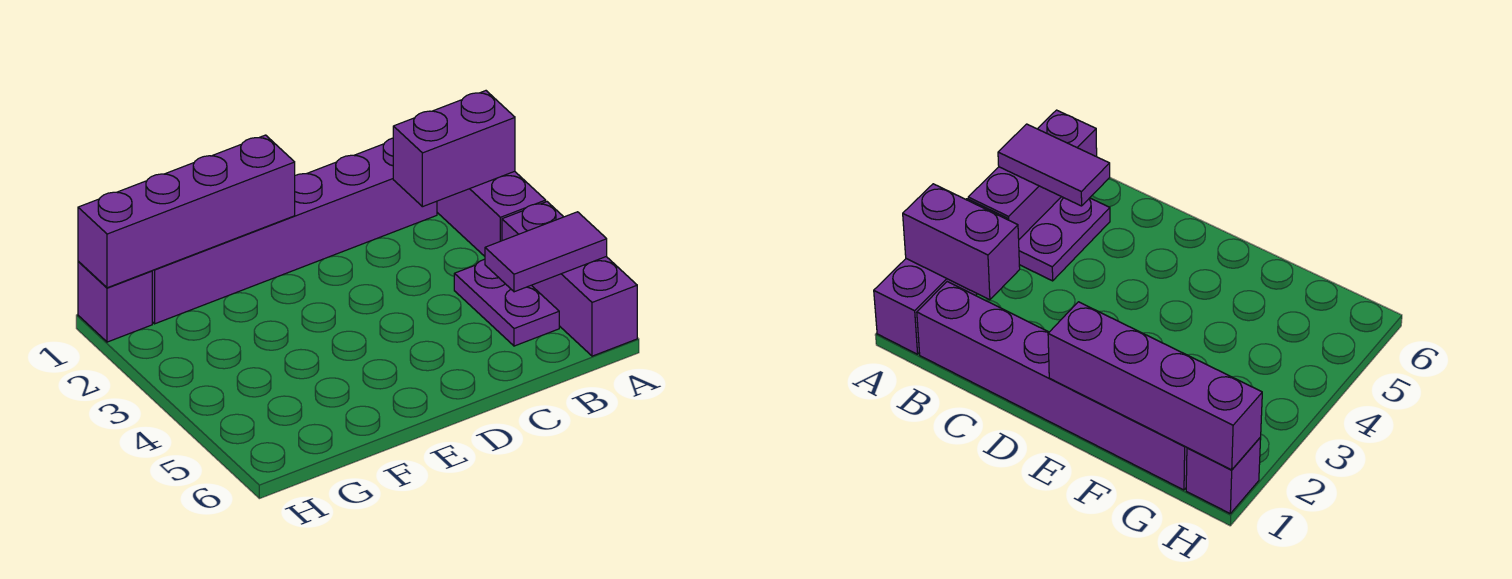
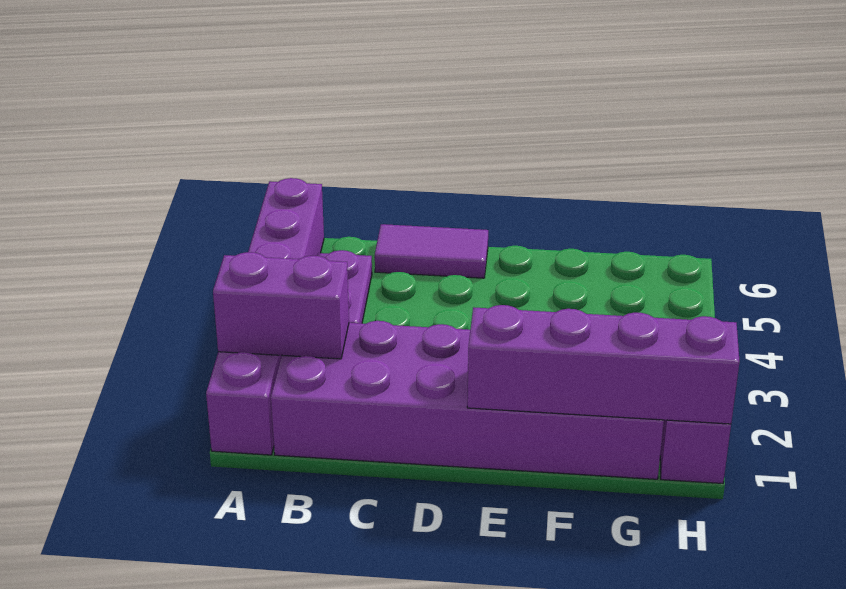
purple tile A5:B5 level 2 -> purple tile C6:D6 level 1
purple brick B1:G1 level 1 -> purple brick B1:G2 level 1

